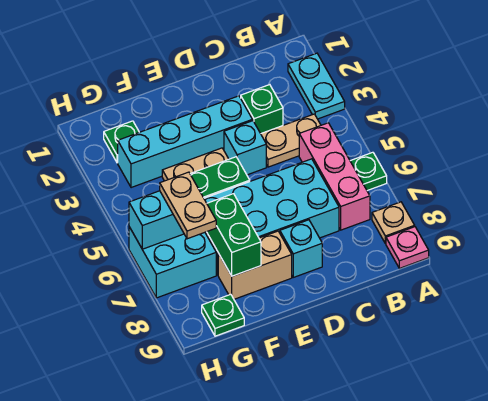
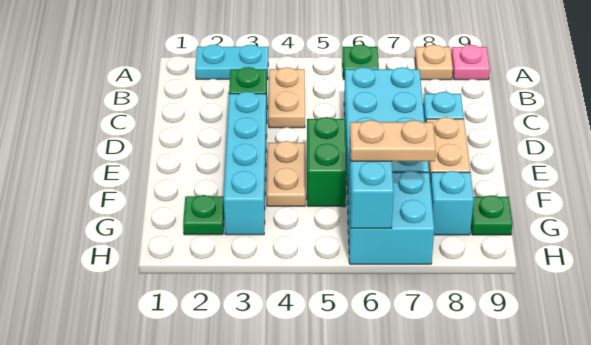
pink brick B5:B7 level 1 -> none
cyan brick D4 level 1 -> cyan brick G8 level 1
green brick F7:F8 level 2 -> none

